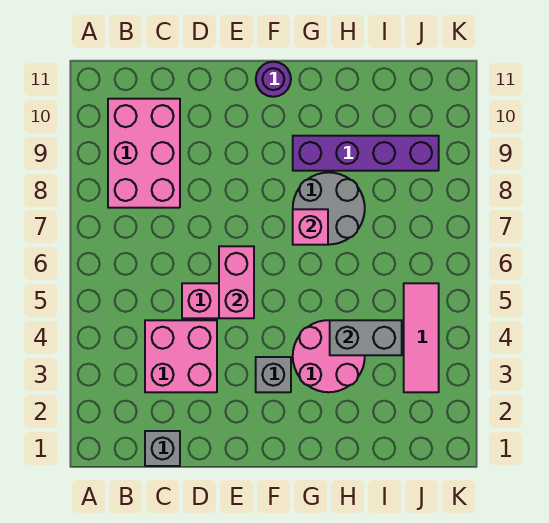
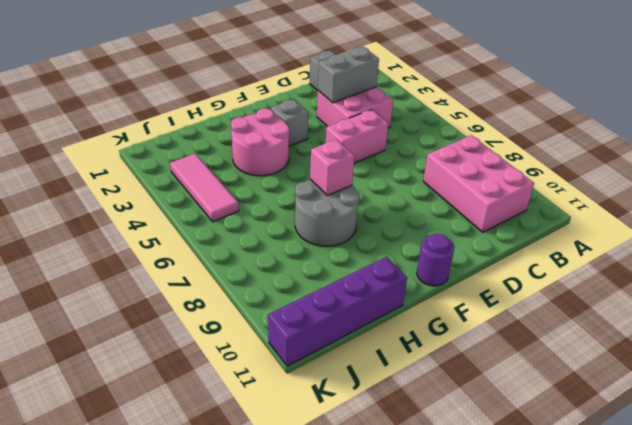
pink brick E5:E6 level 2 -> none
purple brick G9:J9 level 1 -> purple brick H11:K11 level 1
grey brick H4:I4 level 2 -> grey brick C3:D3 level 2

